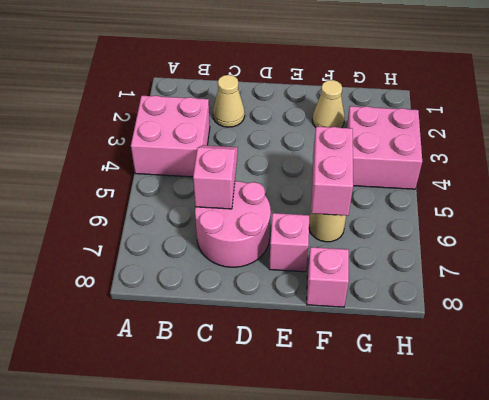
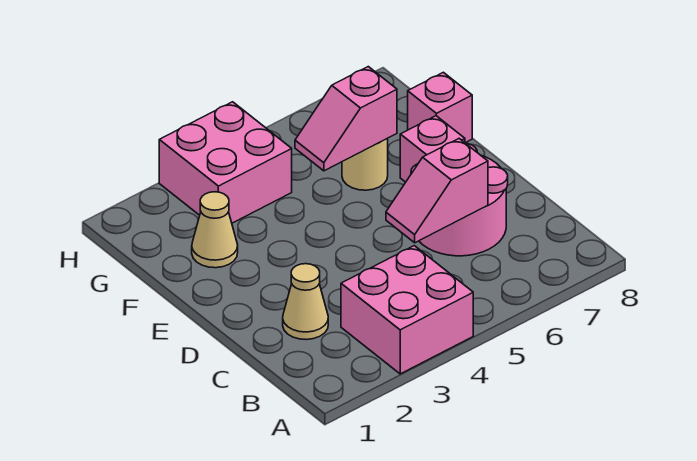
pink brick F5:F6 level 2 -> pink slope F5:F6 level 2 top 6

